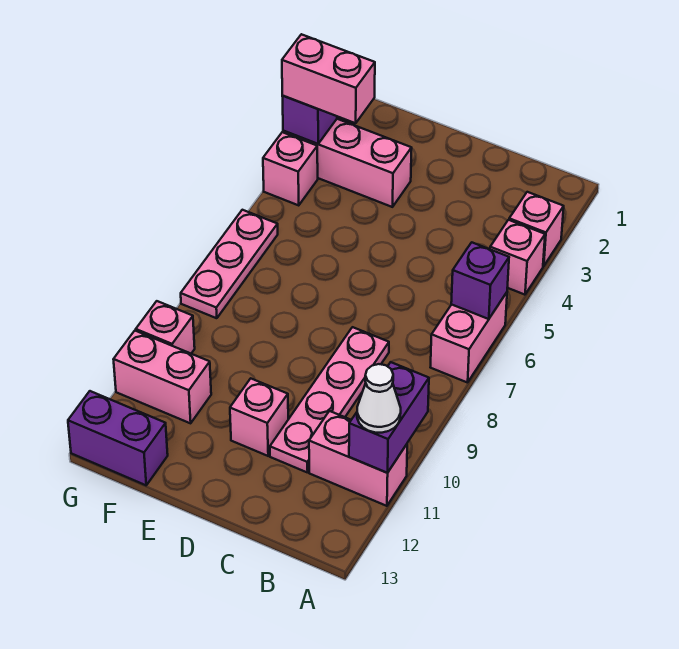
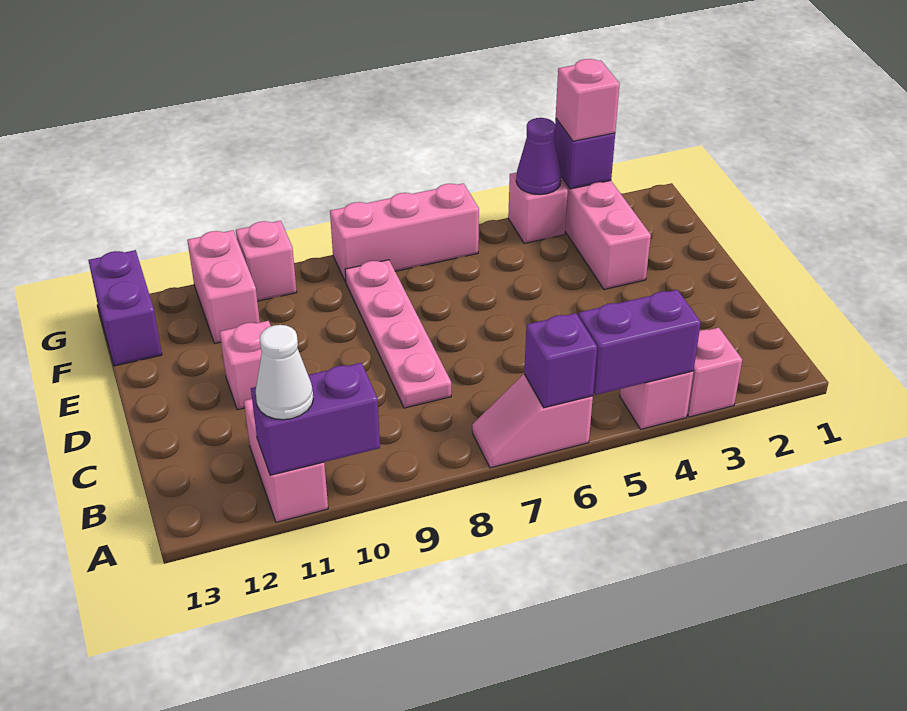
none -> purple brick A4:A5 level 2
pink brick A6:A7 level 1 -> pink slope A6:A7 level 1 top 6
pink plate C8:C11 level 1 -> pink plate C8:F8 level 1
pink brick F3:G3 level 3 -> pink brick G3 level 3
none -> purple cone G4 level 2
pink plate G6:G8 level 1 -> pink brick G6:G8 level 1

